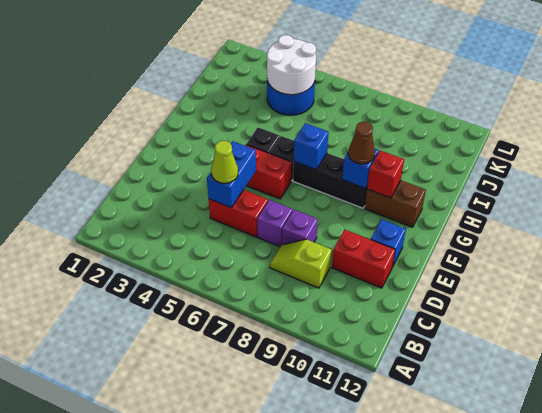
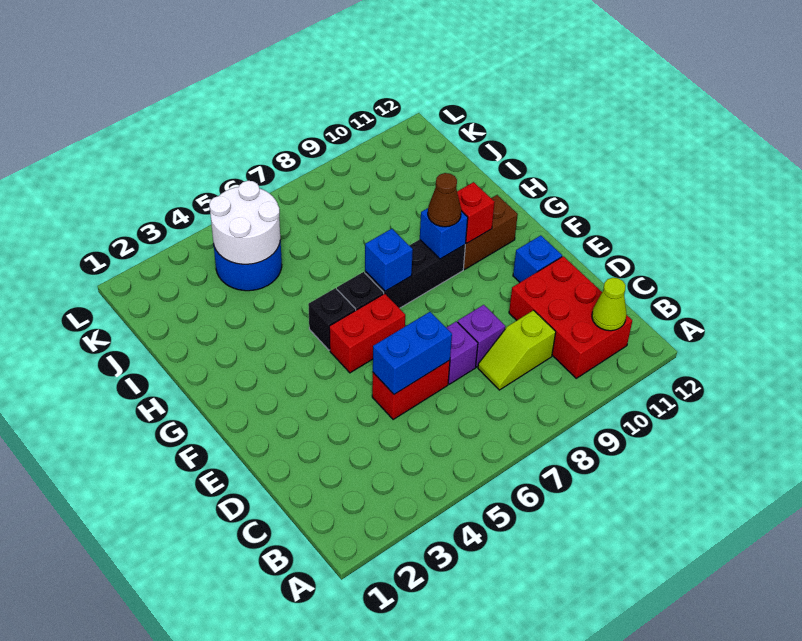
blue brick D5:E5 level 2 -> blue brick D5:D6 level 2
lime cone D5 level 3 -> lime cone B11 level 2
red brick D10:D11 level 1 -> red brick B10:D11 level 1

